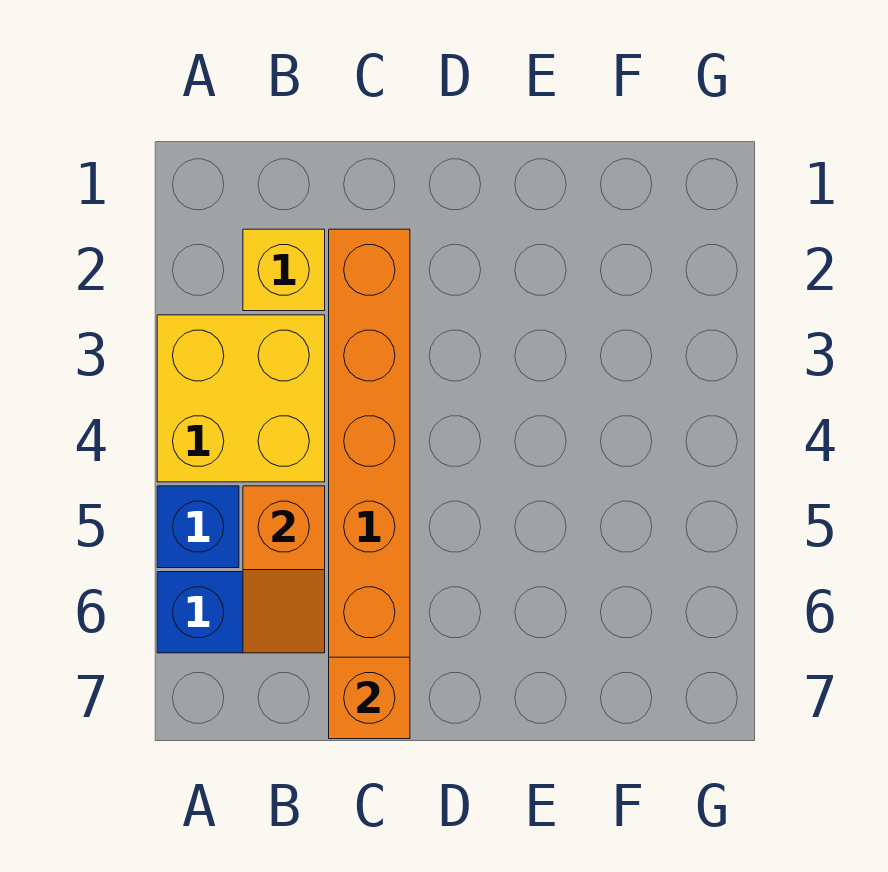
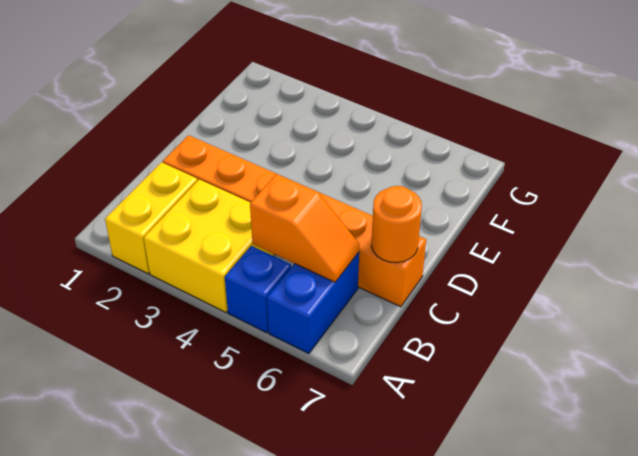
yellow brick B2 level 1 -> yellow brick A2:B2 level 1
orange brick C7 level 2 -> orange round brick C7 level 2

